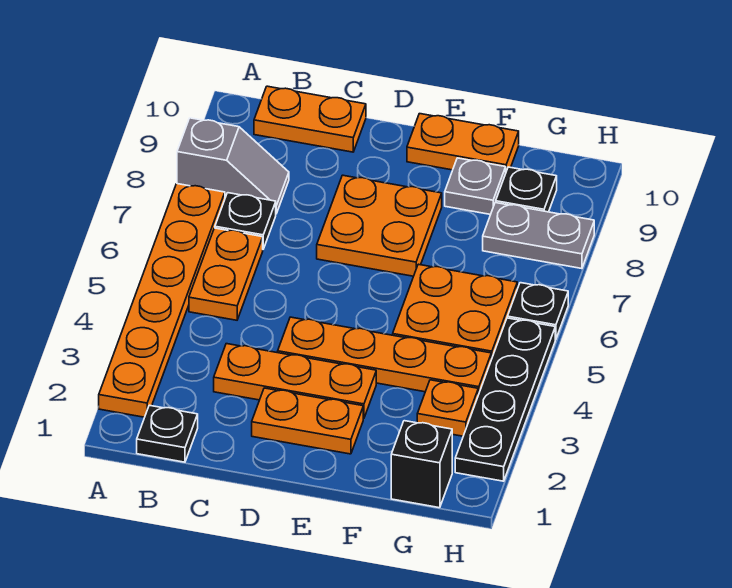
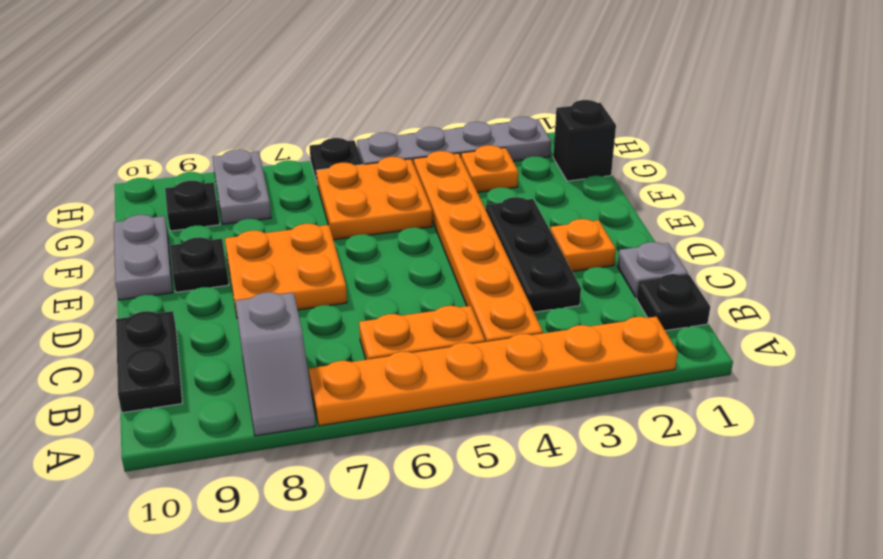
grey slope A8:B8 level 1 top A -> grey slope A8:B8 level 1 top B
black plate B7 level 1 -> black plate E9 level 1
orange plate B10:C10 level 1 -> black plate B10:C10 level 1
orange plate C3:E3 level 1 -> black plate C3:E3 level 1
orange plate D2:E2 level 1 -> orange plate D2 level 1
orange plate D4:G4 level 1 -> orange plate B4:G4 level 1
orange plate E10:F10 level 1 -> grey plate E10:F10 level 1
grey plate F9 level 1 -> grey plate C1 level 1
black plate H2:H5 level 1 -> grey plate H2:H5 level 1

